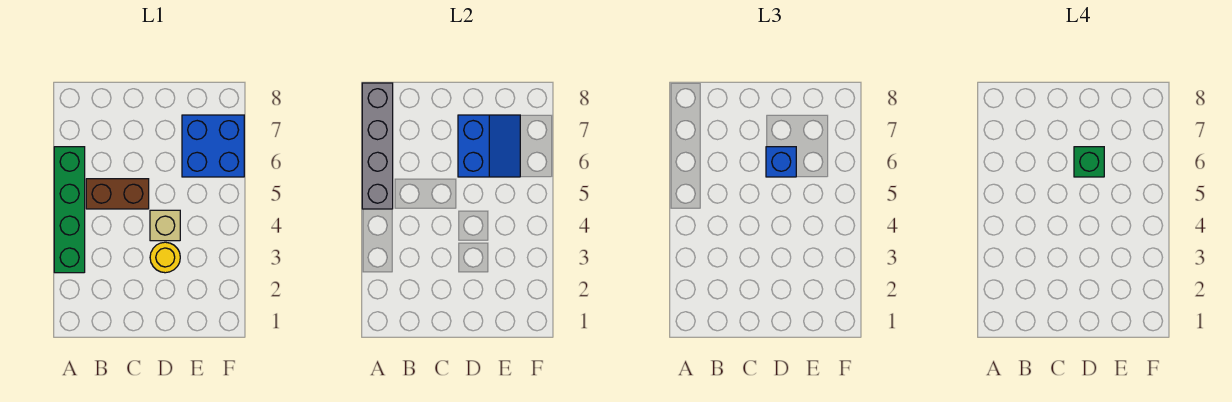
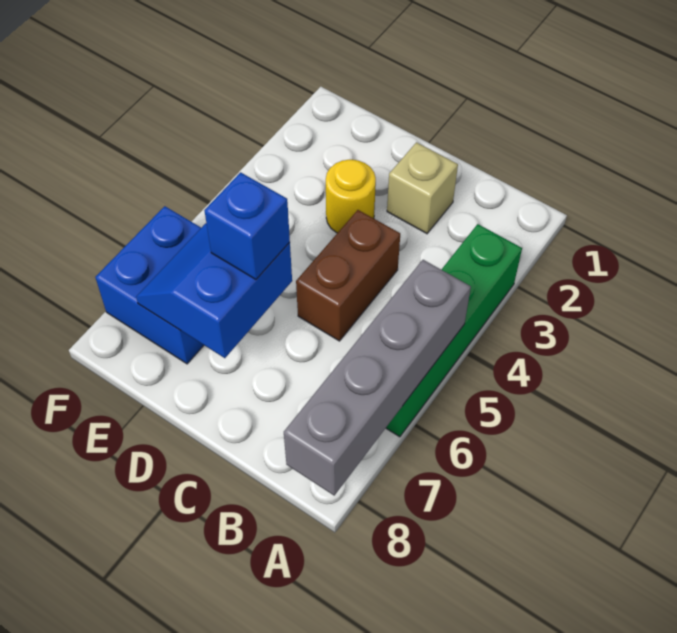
brown brick B5:C5 level 1 -> brown brick C4:C5 level 1
tan brick D4 level 1 -> tan brick C2 level 1
green brick D6 level 4 -> none

